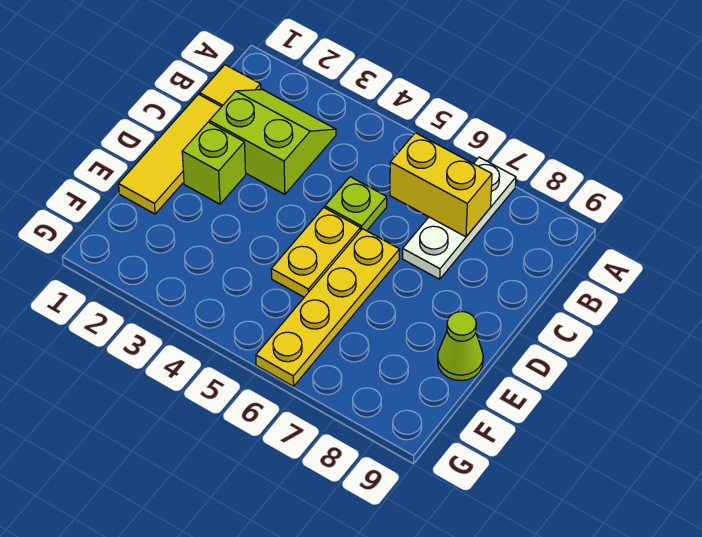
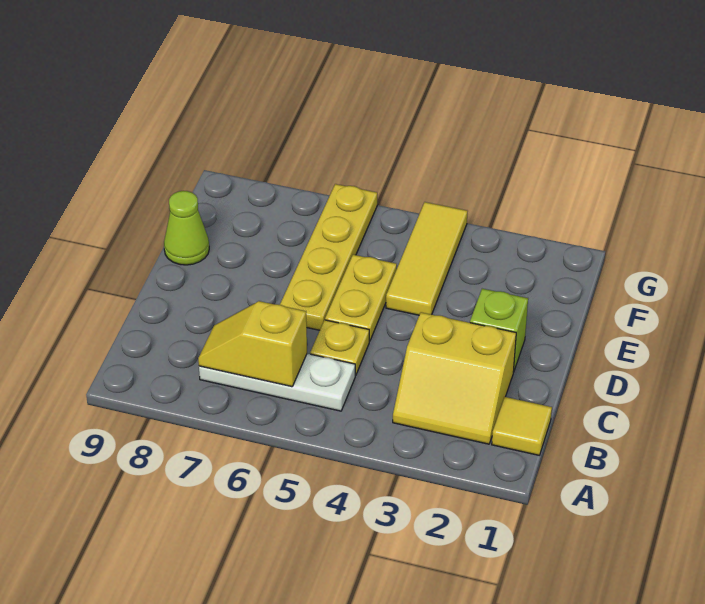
white plate A7:C7 level 1 -> white plate B5:B7 level 1
lime slope B2:C3 level 1 top C -> yellow slope B2:C3 level 1 top C
yellow brick B6:B7 level 2 -> yellow slope B6:B7 level 2 top 6
yellow tile C1:E1 level 1 -> yellow tile E4:G4 level 1
lime plate C5 level 1 -> yellow plate C5 level 1

